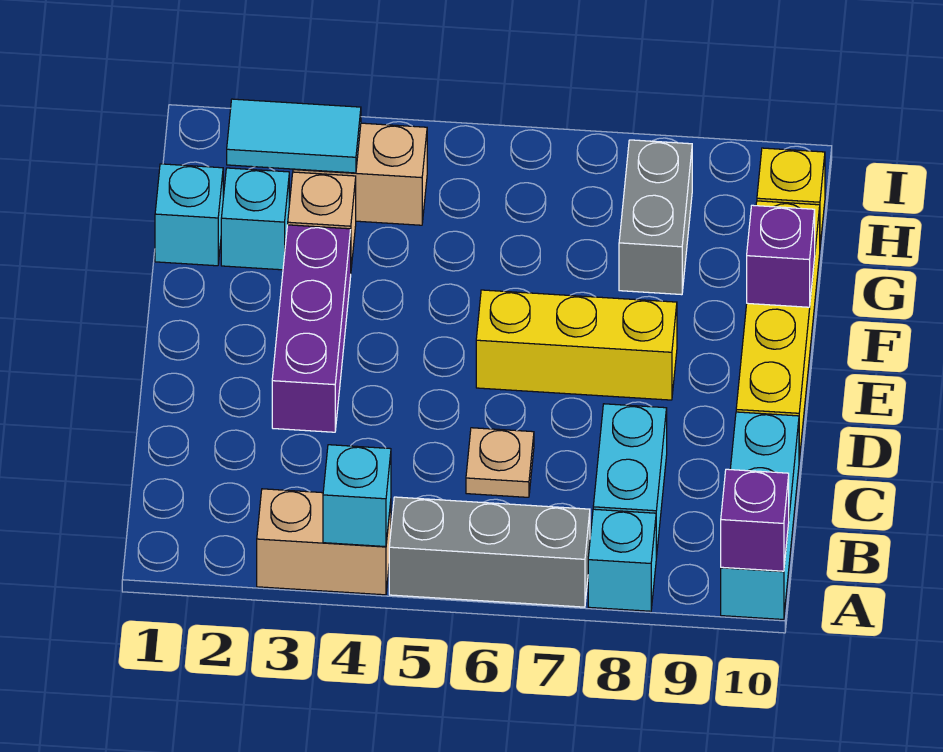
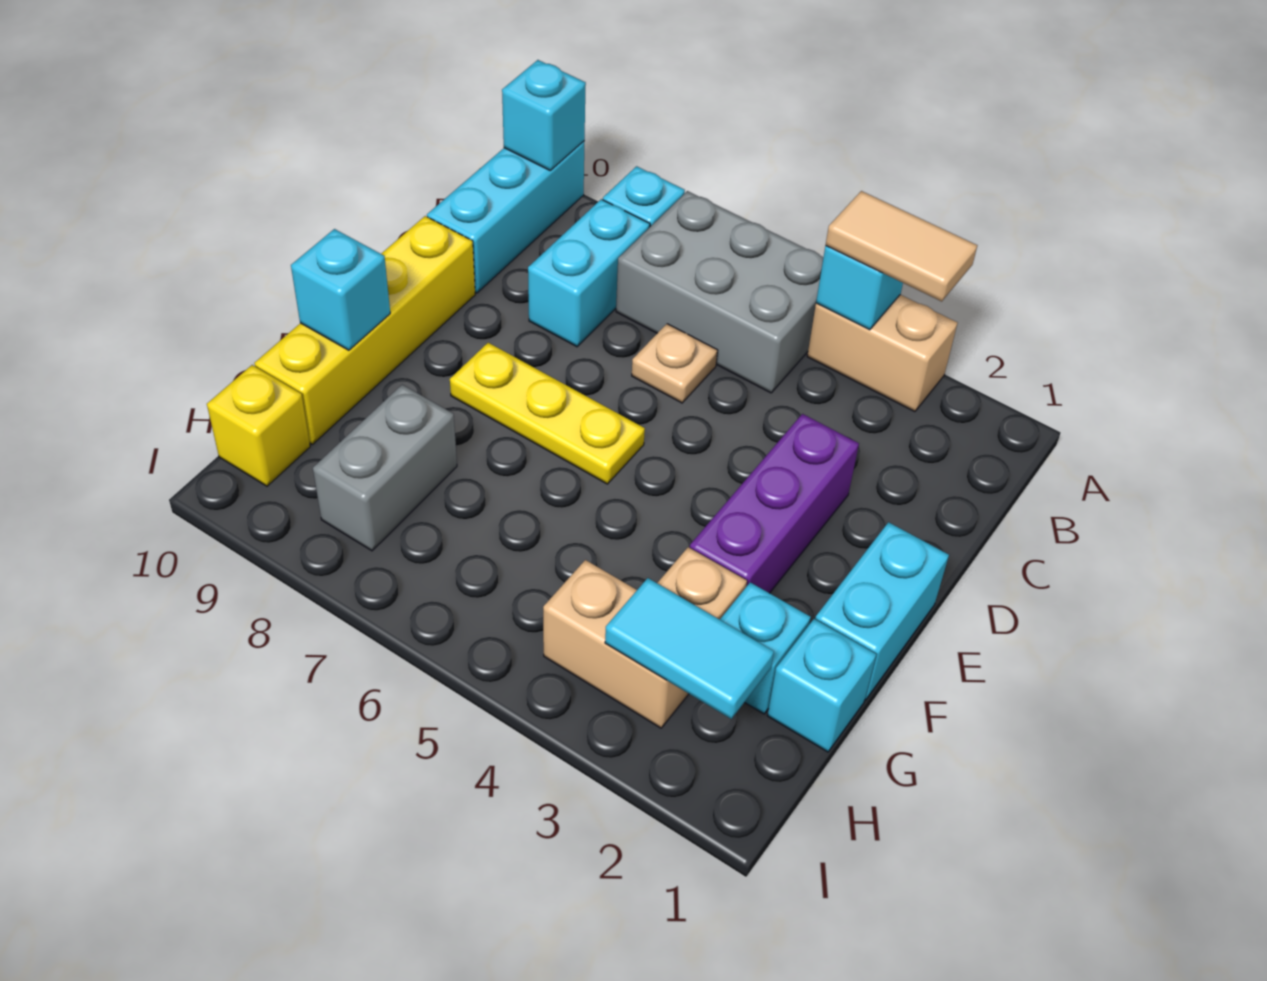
none -> tan tile A3:A4 level 3
grey brick A5:A7 level 1 -> grey brick A5:B7 level 1
purple brick A10 level 2 -> cyan brick A10 level 2
none -> cyan brick E1:F1 level 1
yellow brick E6:E8 level 1 -> yellow plate E6:E8 level 1
purple brick F10 level 2 -> cyan brick F10 level 2

